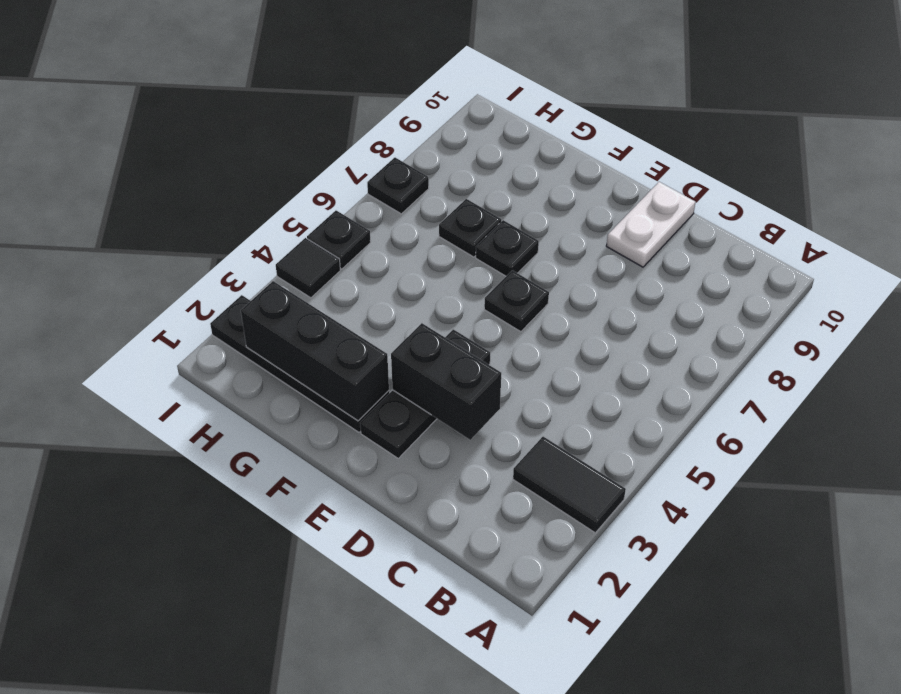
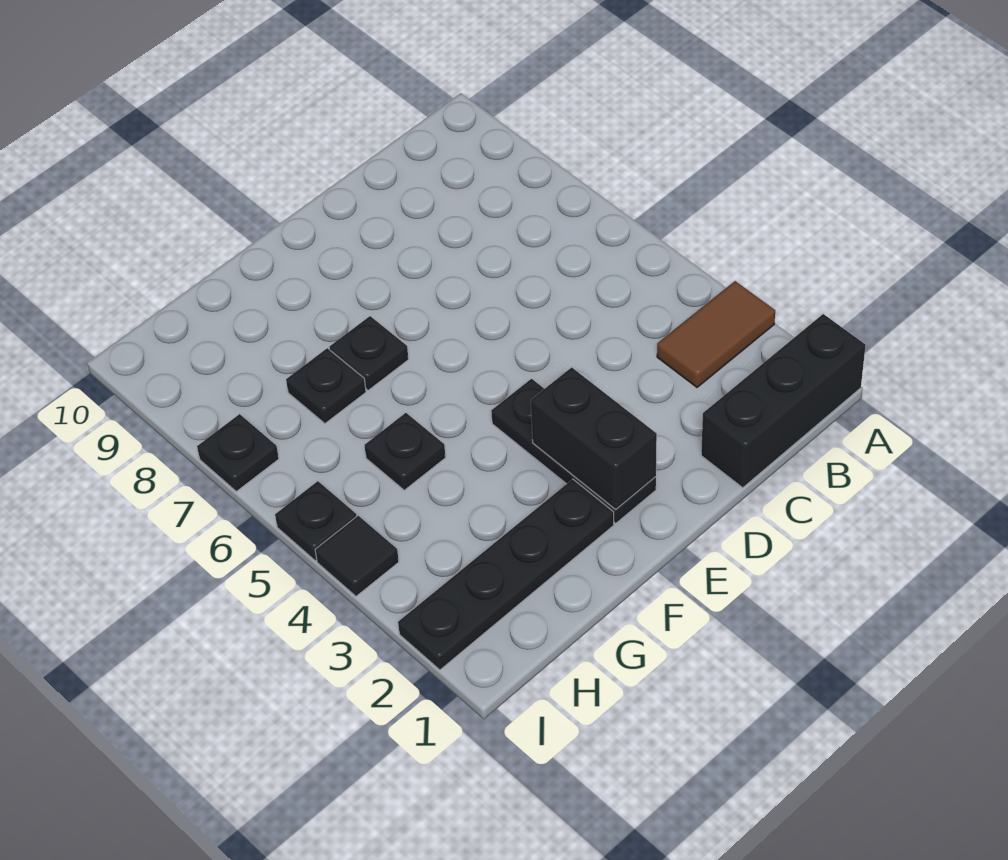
black tile A3:B3 level 1 -> brown tile A3:B3 level 1
black brick D3:E3 level 2 -> black brick E2:E3 level 2
white plate D9:D10 level 1 -> none
black plate E6 level 1 -> black plate G5 level 1
black brick F2:H2 level 2 -> black brick A1:C1 level 1

